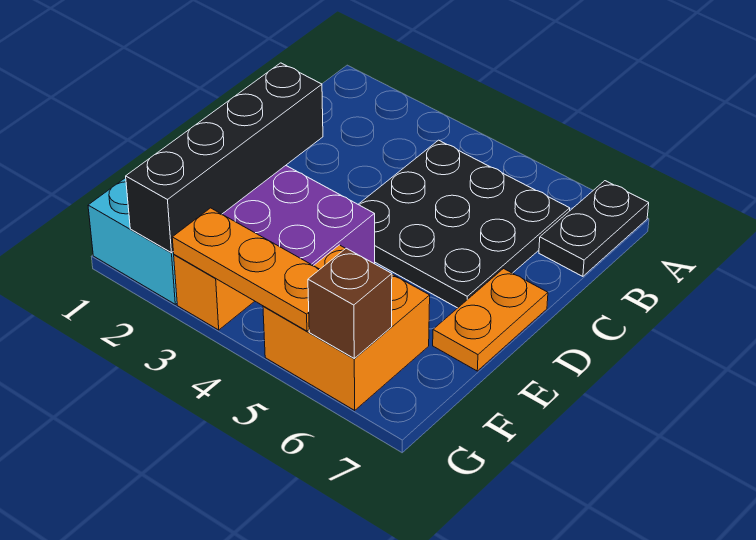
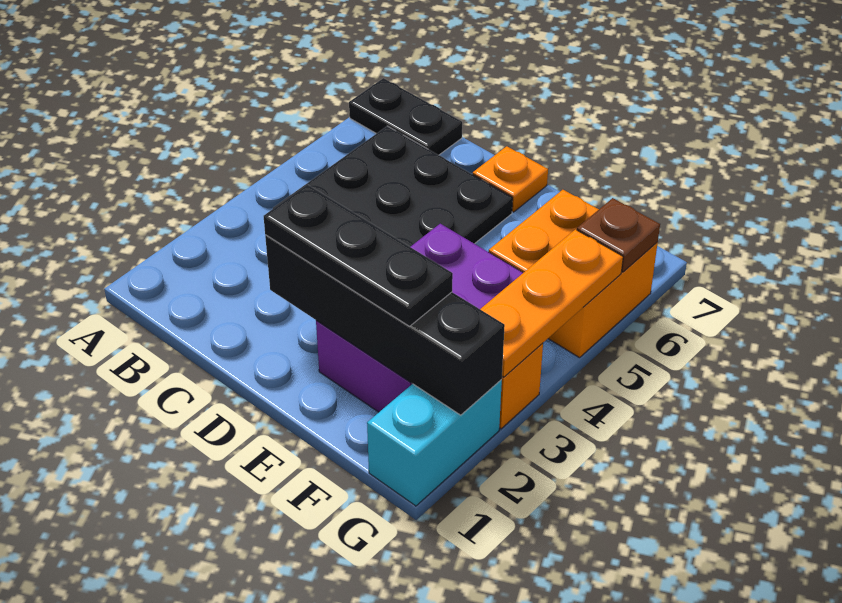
none -> black plate D2:F2 level 3
orange plate D7:E7 level 1 -> orange plate D7 level 1
brown brick G6 level 2 -> brown plate G6 level 2

